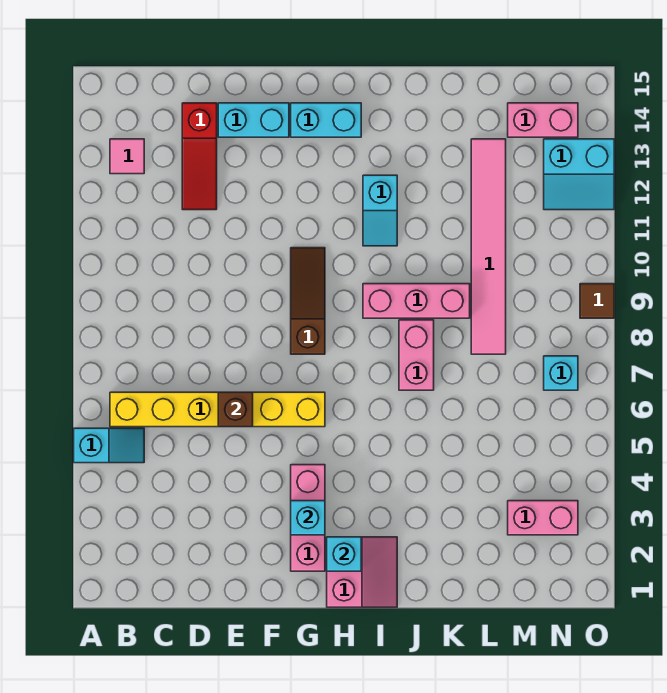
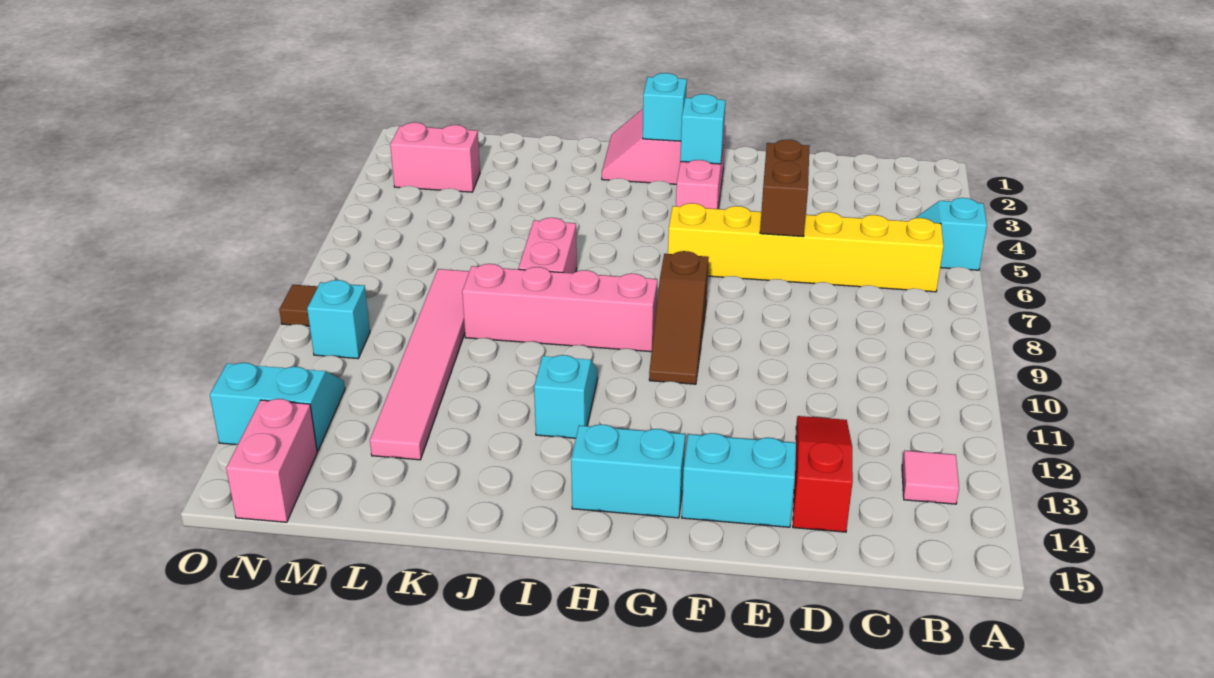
brown brick E6 level 2 -> brown brick E5:E6 level 2
pink brick I9:K9 level 1 -> pink brick H9:K9 level 1
pink brick M14:N14 level 1 -> pink brick N14:N15 level 1
cyan brick N7 level 1 -> cyan brick N10 level 1

